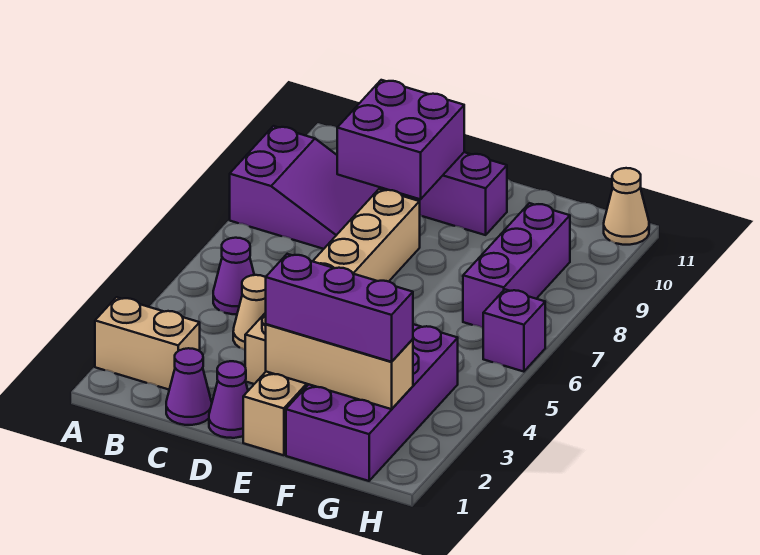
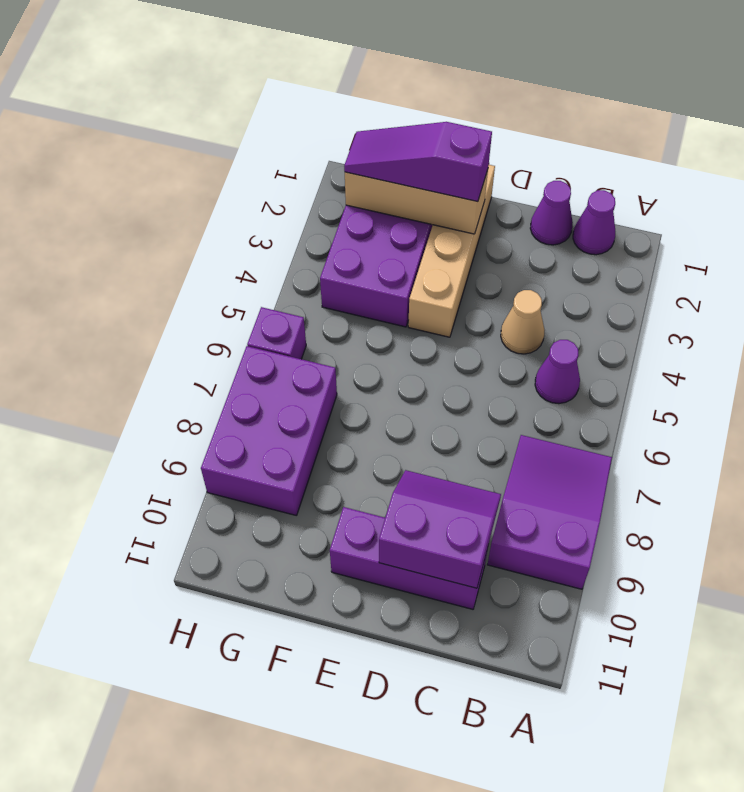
tan brick A2:B2 level 1 -> none
purple slope A8:C9 level 1 top A -> purple slope A7:B9 level 1 top 9
purple brick C9:D10 level 2 -> purple slope C9:D10 level 2 top 10
purple cone D1 level 1 -> purple cone B1 level 1
tan brick D3:D8 level 1 -> none
purple brick E2:G2 level 3 -> purple slope E2:G2 level 3 top E
purple brick G7:G9 level 1 -> purple brick G7:H9 level 1
tan cone H11 level 1 -> none

